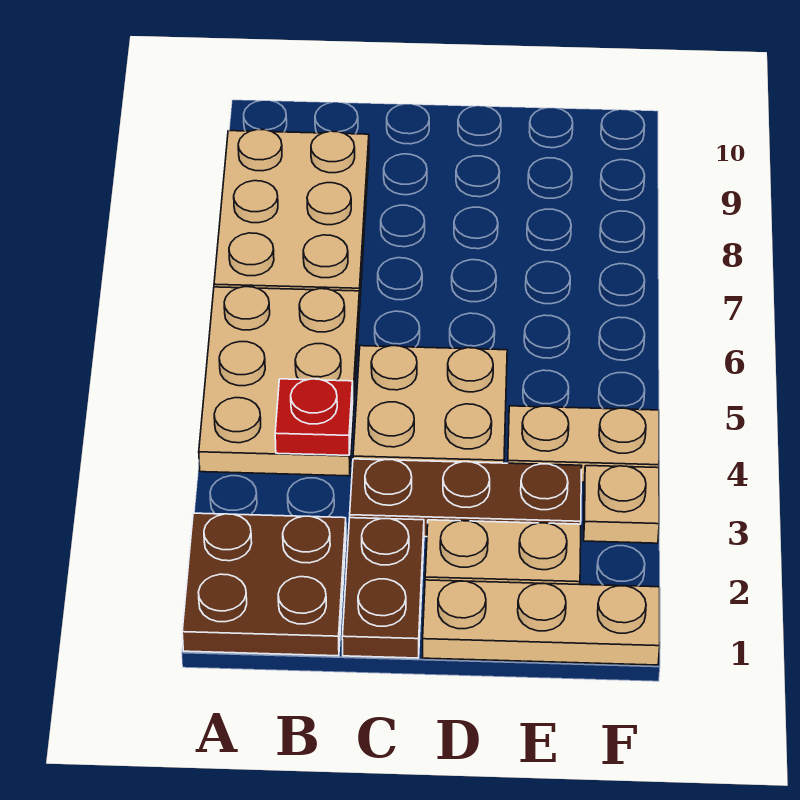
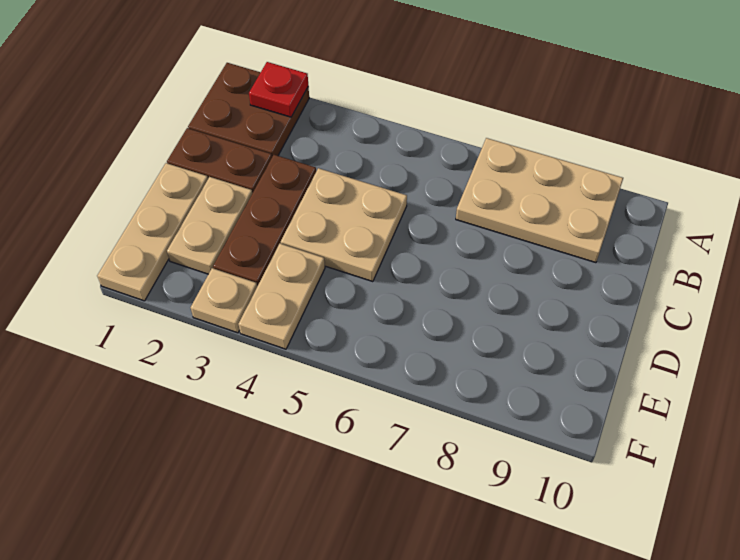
tan plate A4:B6 level 1 -> none
red plate B4 level 2 -> red plate A2 level 2

